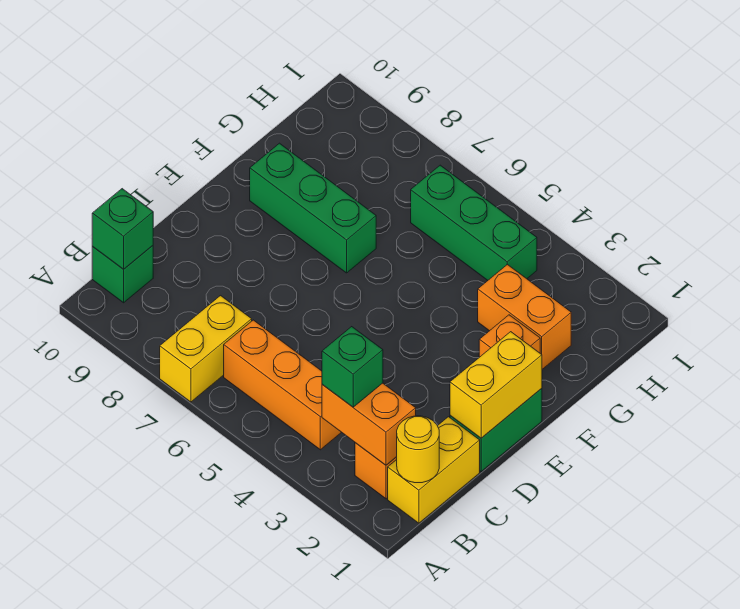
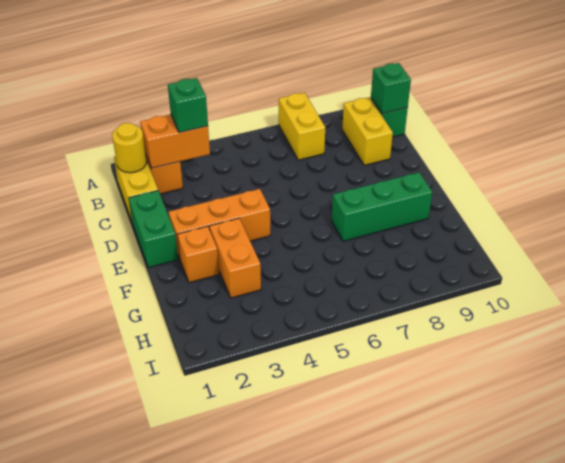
orange brick B4:B6 level 1 -> orange brick E2:E4 level 1
yellow brick D1:E1 level 2 -> yellow brick B9:C9 level 1
orange brick G2:G3 level 1 -> orange brick F3:G3 level 1
green brick H4:H6 level 1 -> none

